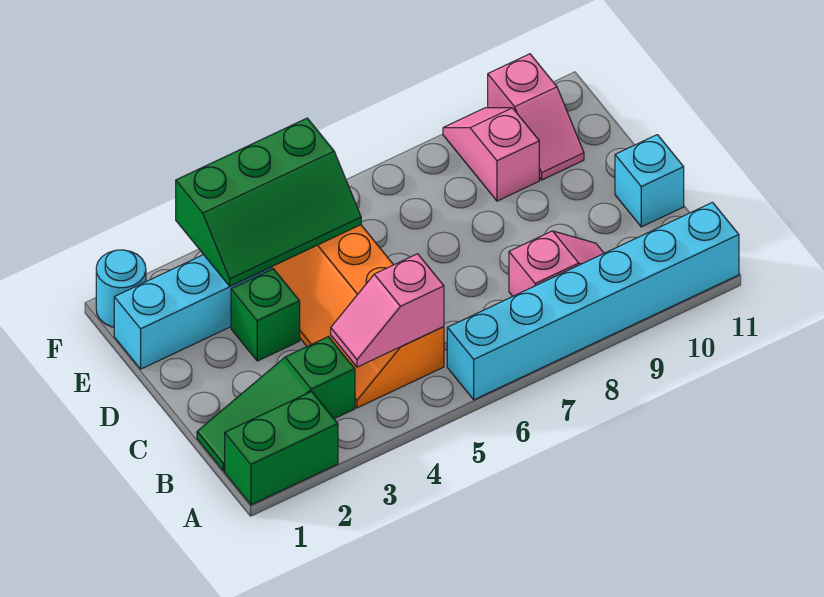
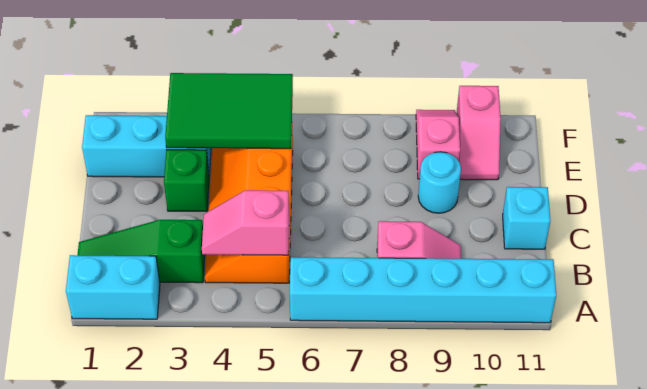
green brick A1:A2 level 1 -> cyan brick A1:A2 level 1
green slope E3:F5 level 2 top F -> green tile E3:F5 level 2
cyan round brick F1 level 1 -> cyan round brick D9 level 1

